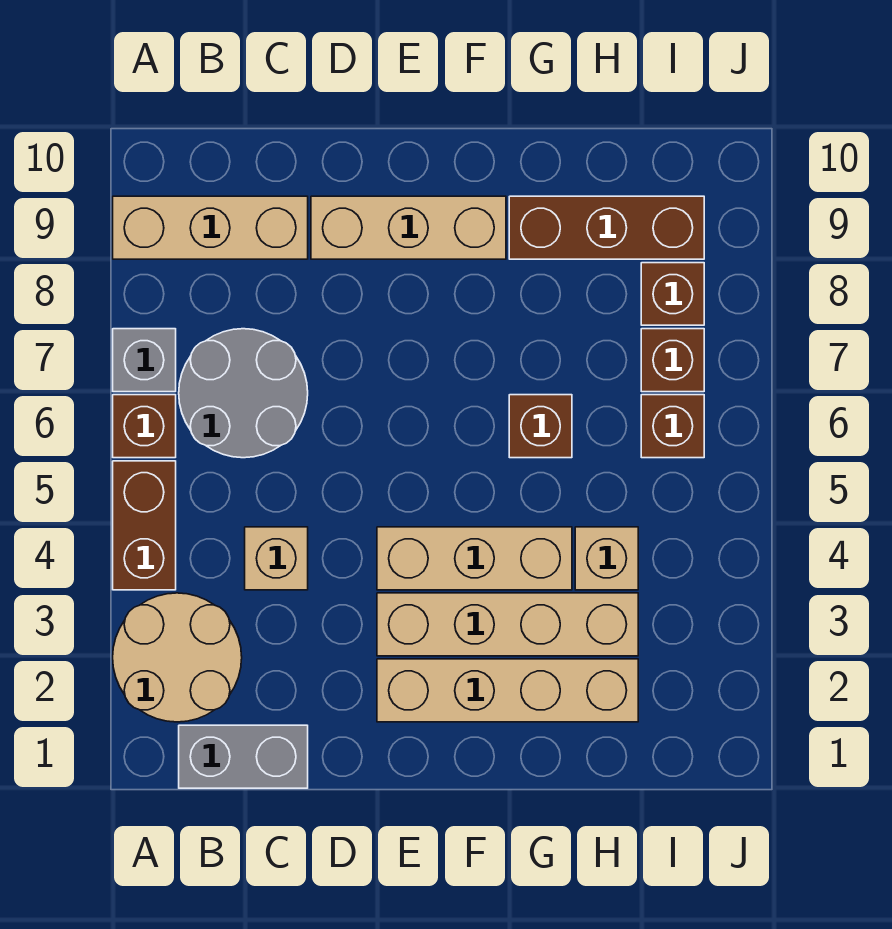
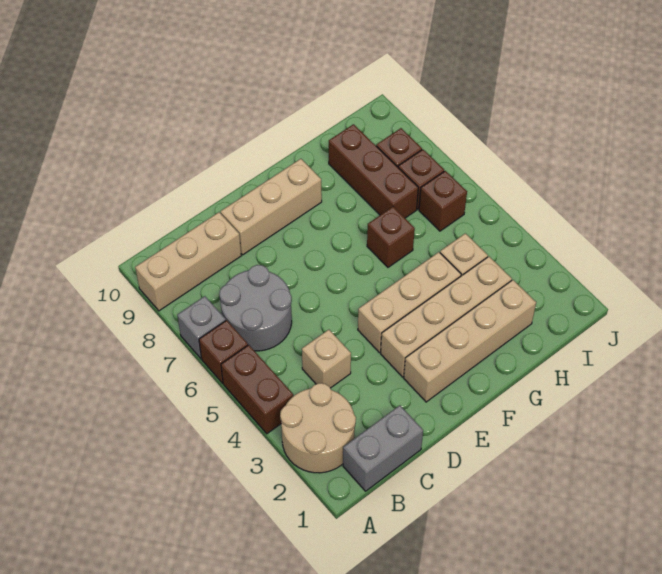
brown brick G9:I9 level 1 -> brown brick H7:H9 level 1

